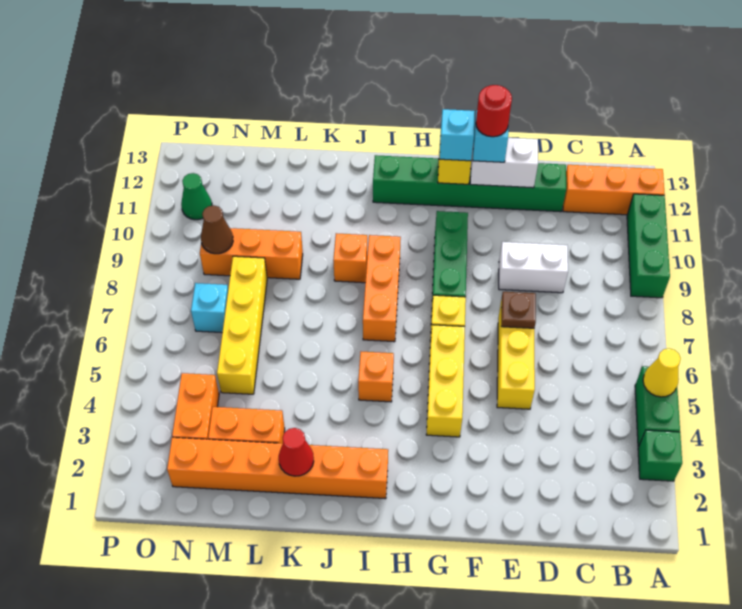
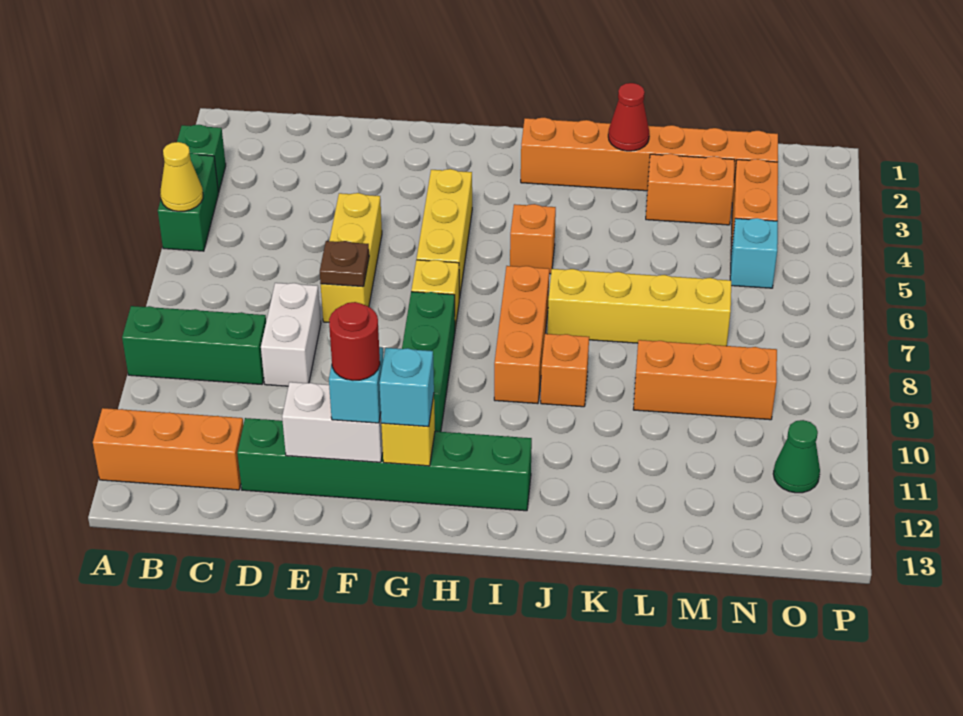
green brick A9:A11 level 1 -> green brick A9:C9 level 1
white brick D9:E9 level 1 -> white brick D8:D9 level 1
yellow brick M5:M8 level 1 -> yellow brick J7:M7 level 1
cyan brick N7 level 1 -> cyan brick N5 level 1
brown cone N9 level 2 -> none

